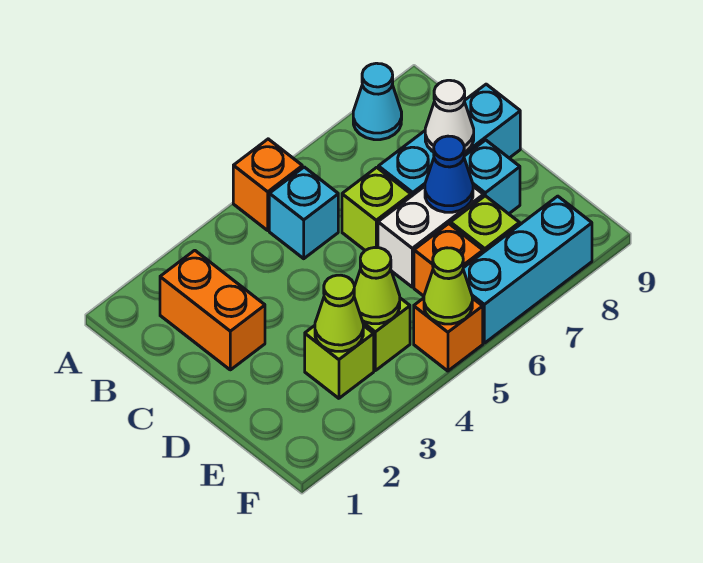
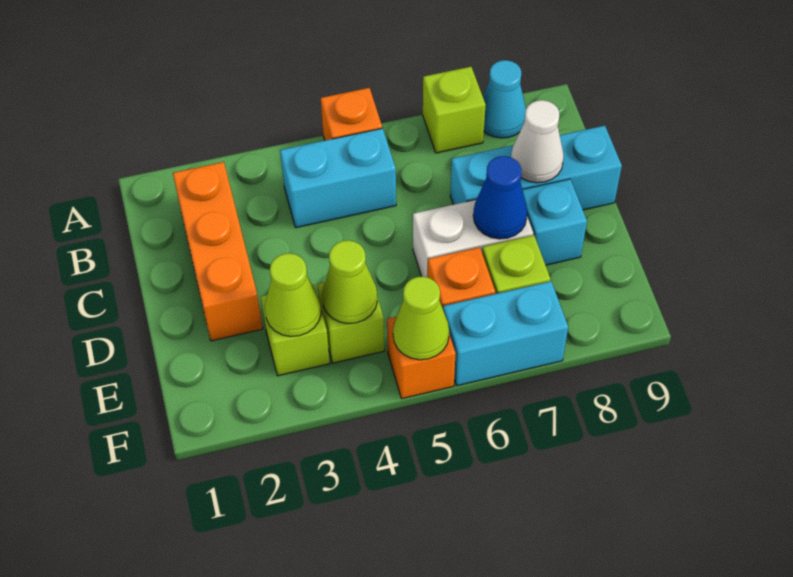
orange brick B2:C2 level 1 -> orange brick B2:D2 level 1
cyan brick B5 level 1 -> cyan brick B4:B5 level 1
lime brick C6 level 1 -> lime brick A7 level 1
cyan brick F6:F8 level 1 -> cyan brick F6:F7 level 1

